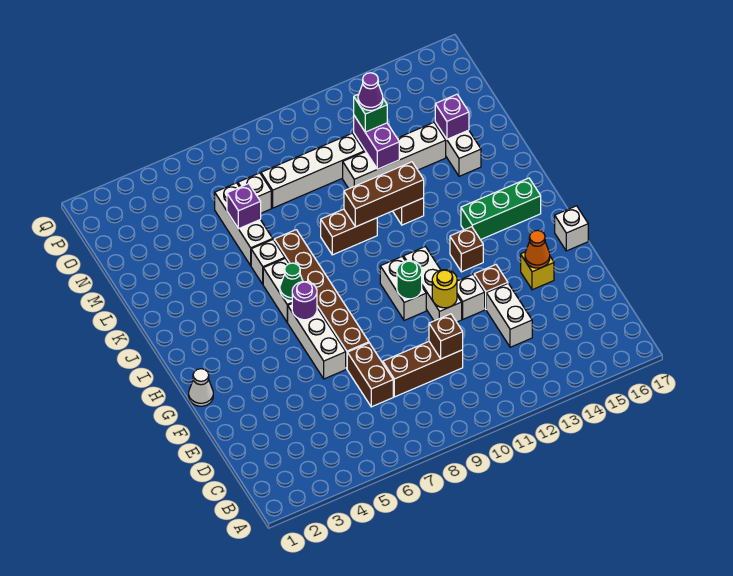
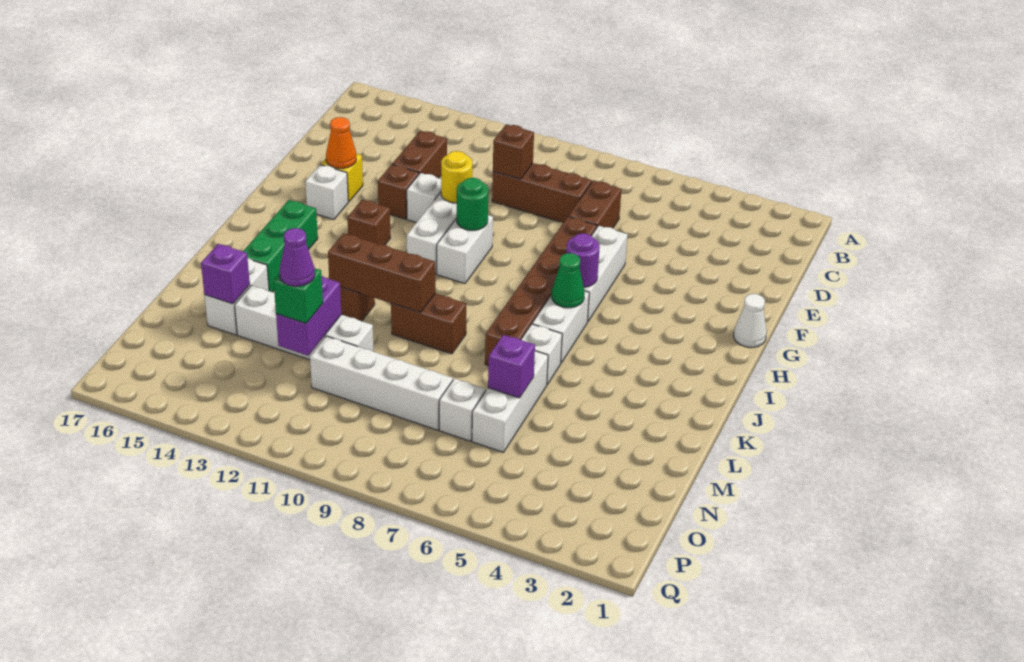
white brick D13:E13 level 1 -> brown brick D13:E13 level 1
white brick G17 level 1 -> white brick G15 level 1
green brick I14:I16 level 1 -> green brick I15:K15 level 1

